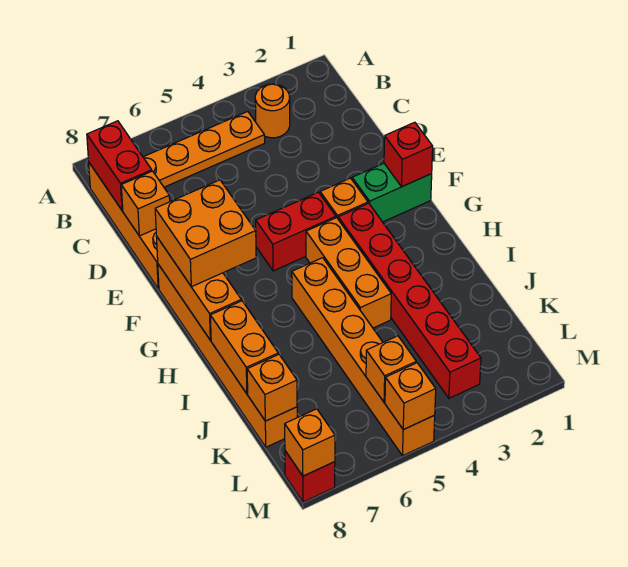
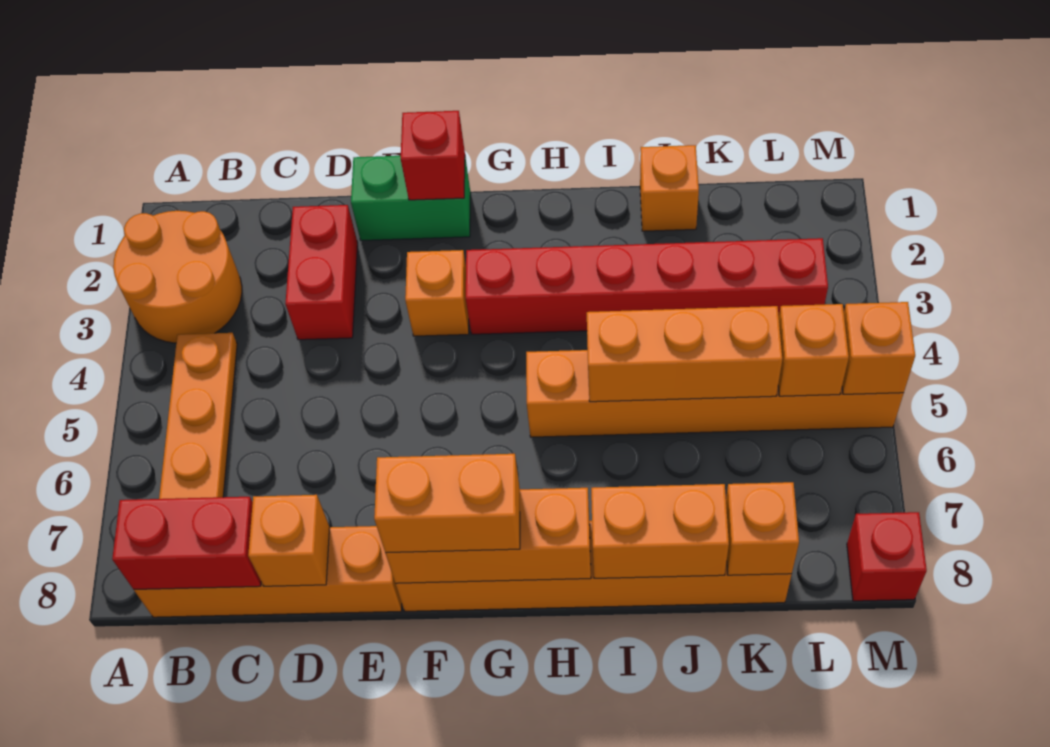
orange round brick B3 level 1 -> orange round brick A2:B3 level 1
green brick F1:F2 level 1 -> green brick E1:F1 level 1
red brick F4:F5 level 1 -> red brick D2:D3 level 1
orange brick F7:G8 level 3 -> orange brick F8:G8 level 3
orange brick G4:I4 level 1 -> orange brick I5:K5 level 2
orange brick M8 level 2 -> orange brick J1 level 1

